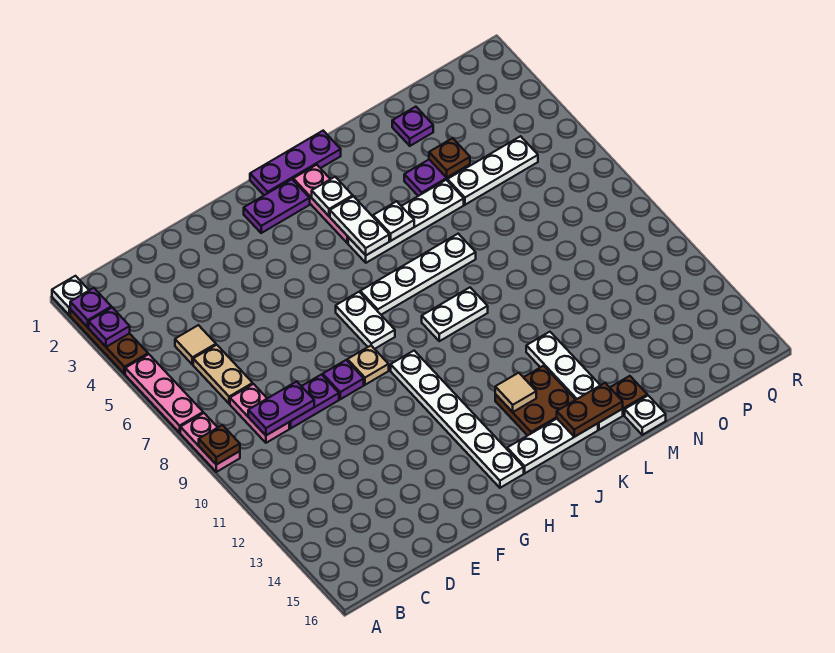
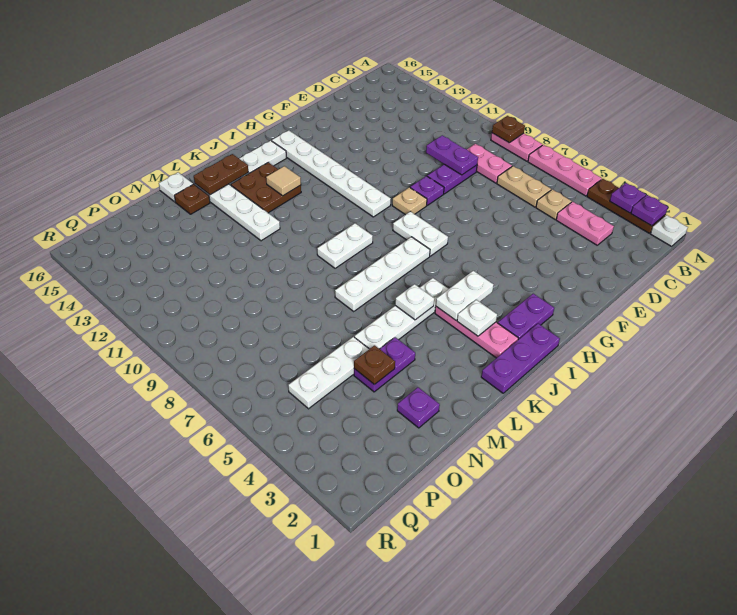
none -> pink plate C3:C4 level 1
tan tile C5 level 1 -> tan plate C5 level 1
purple plate C9:D9 level 2 -> purple plate D9:D10 level 2
white plate J4:J5 level 2 -> white plate I4:J4 level 2

